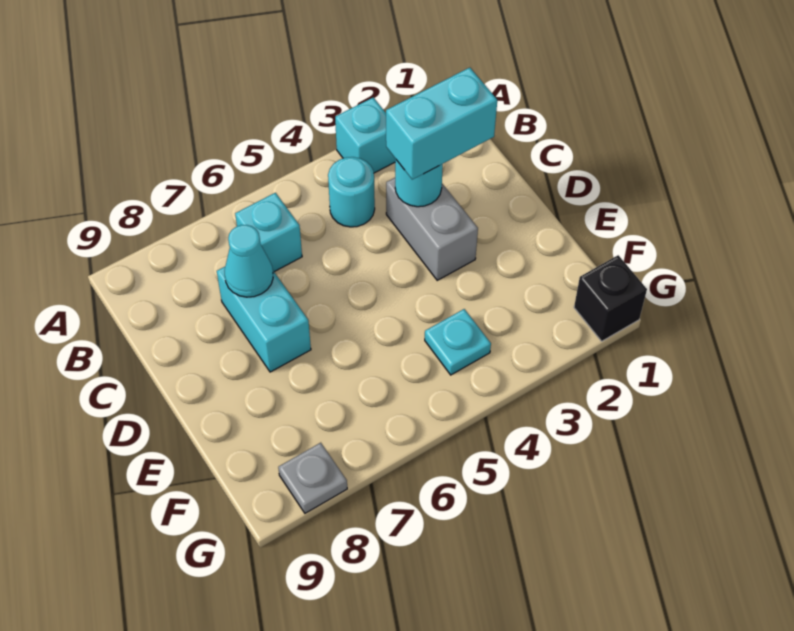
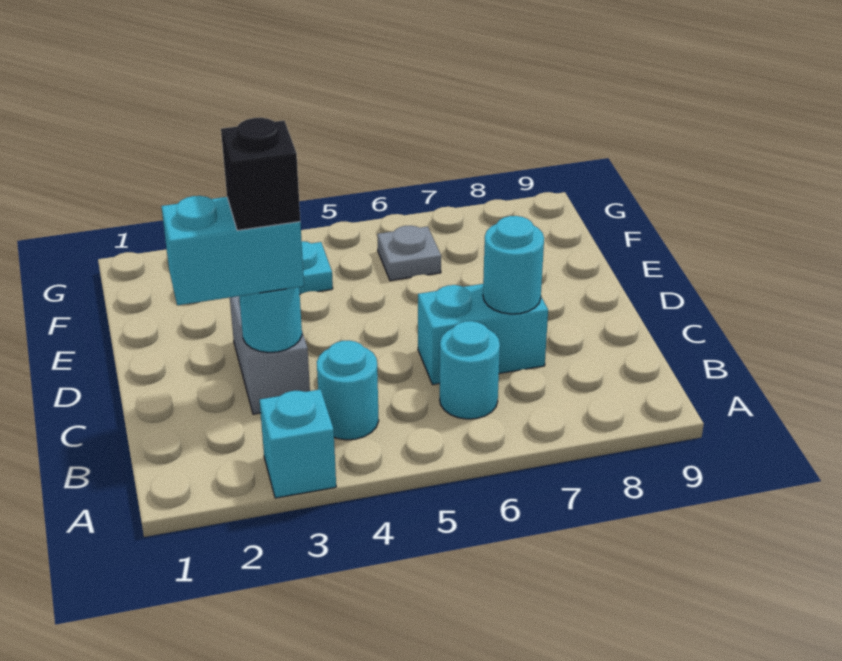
cyan brick B6 level 1 -> cyan round brick B6 level 1
cyan brick C7:D7 level 1 -> cyan brick C6:C7 level 1
cyan cone C7 level 2 -> cyan round brick C7 level 2
black brick G1 level 1 -> black brick C3 level 4
grey plate G8 level 1 -> grey plate F6 level 1

